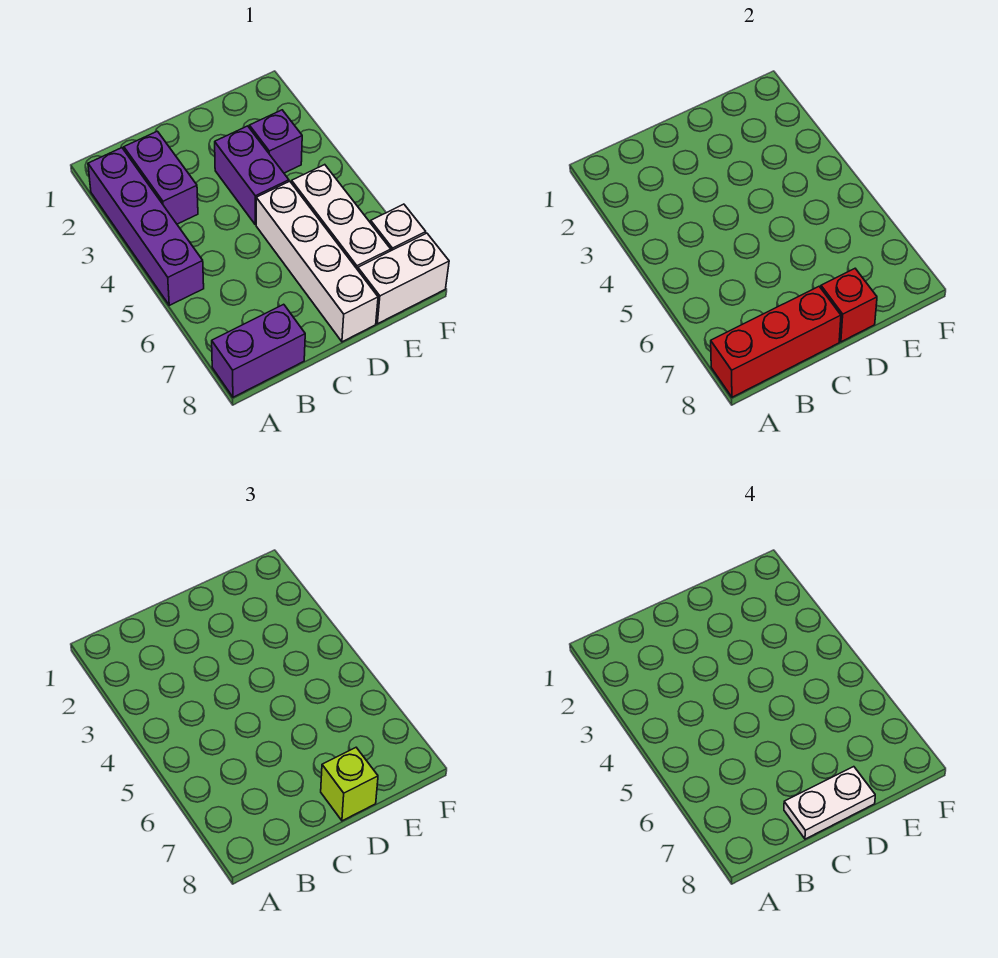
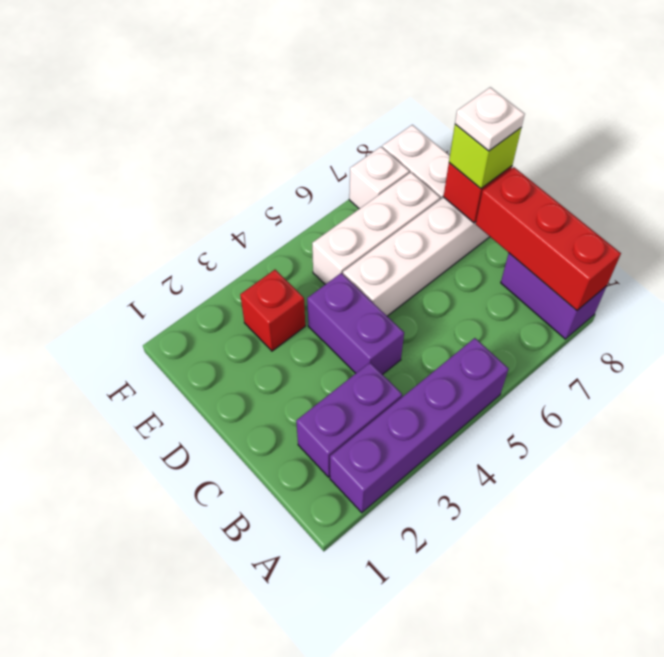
white plate C8:D8 level 4 -> white plate D8 level 4
purple brick D3:D4 level 1 -> purple brick C4:D4 level 1
purple brick E3 level 1 -> red brick E3 level 1

